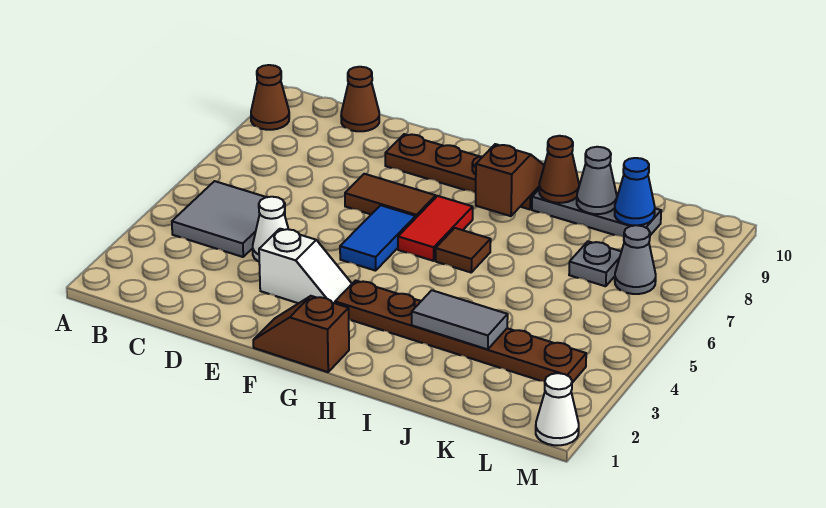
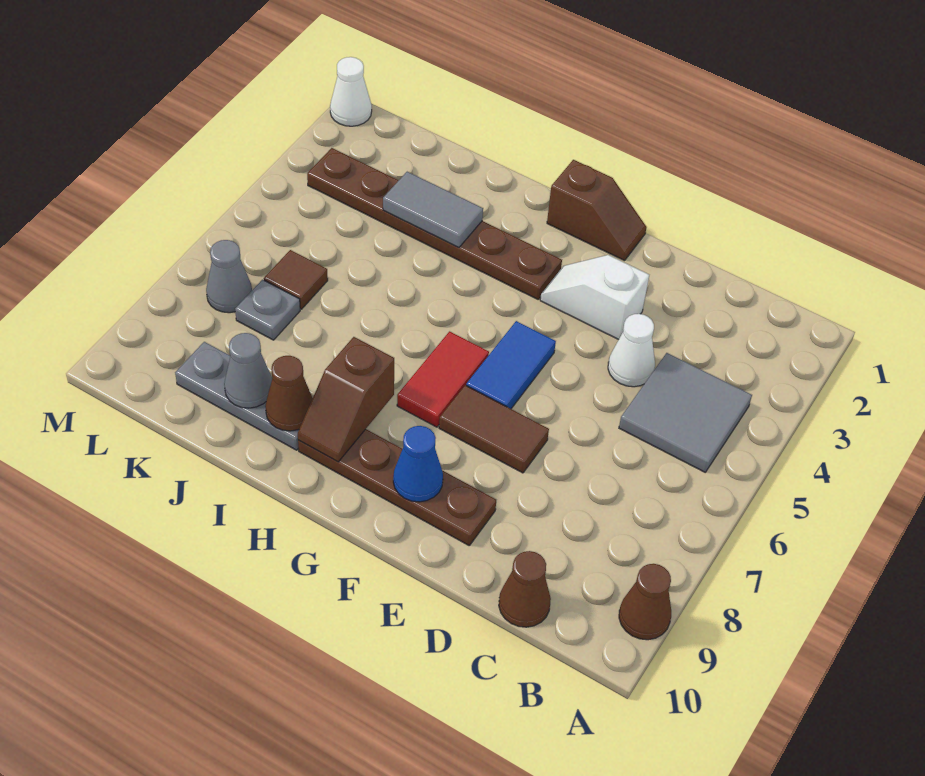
brown tile H6 level 1 -> brown tile K6 level 1
blue cone K9 level 2 -> blue cone F9 level 2

